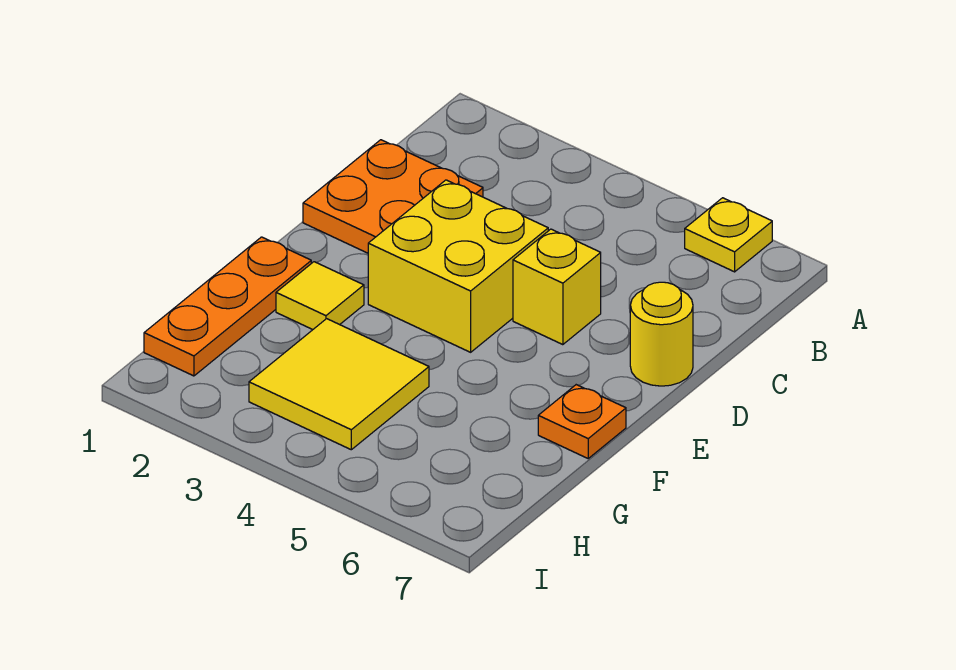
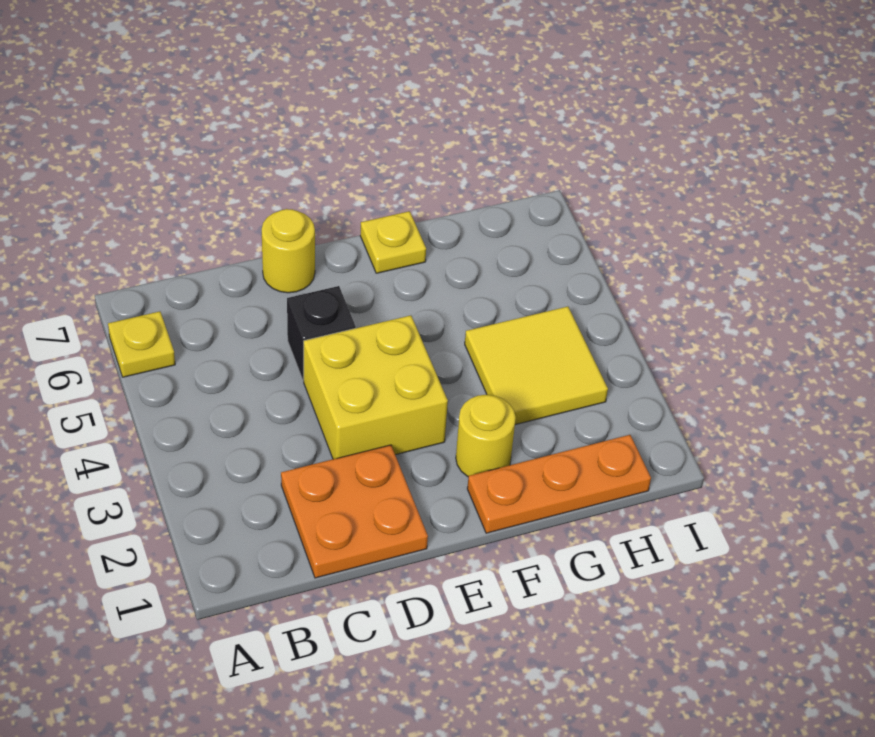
yellow brick D5 level 1 -> black brick D5 level 1
yellow tile F2 level 1 -> yellow round brick F2 level 1
orange plate F7 level 1 -> yellow plate F7 level 1

